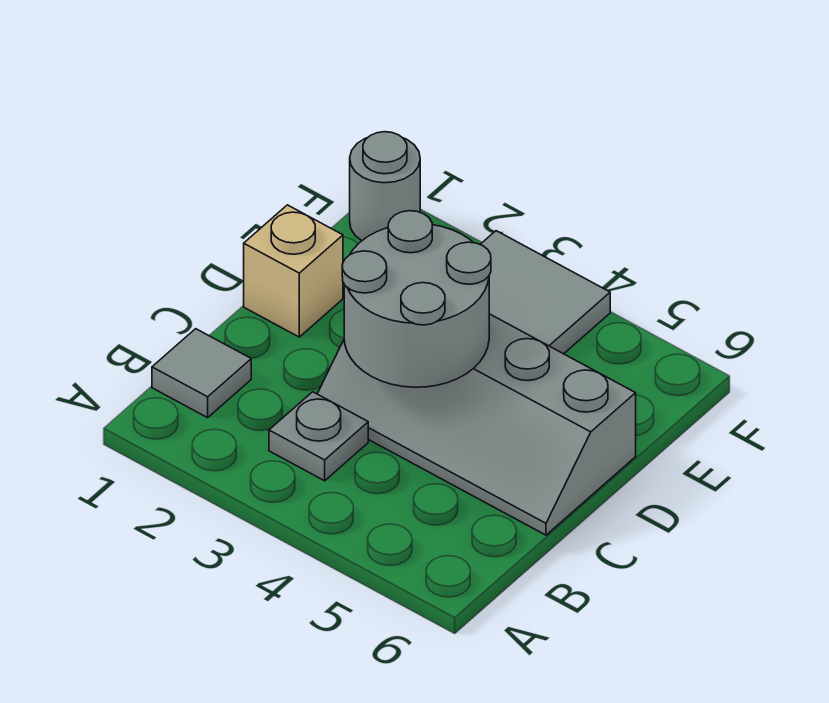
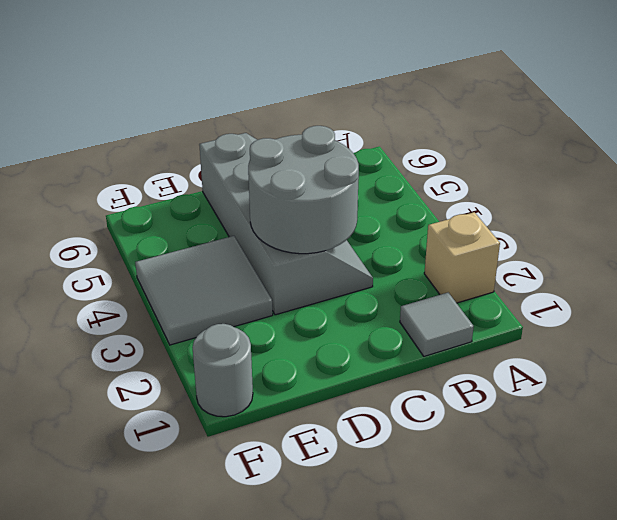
grey plate B3 level 1 -> none
tan brick D1 level 1 -> tan brick A2 level 1

